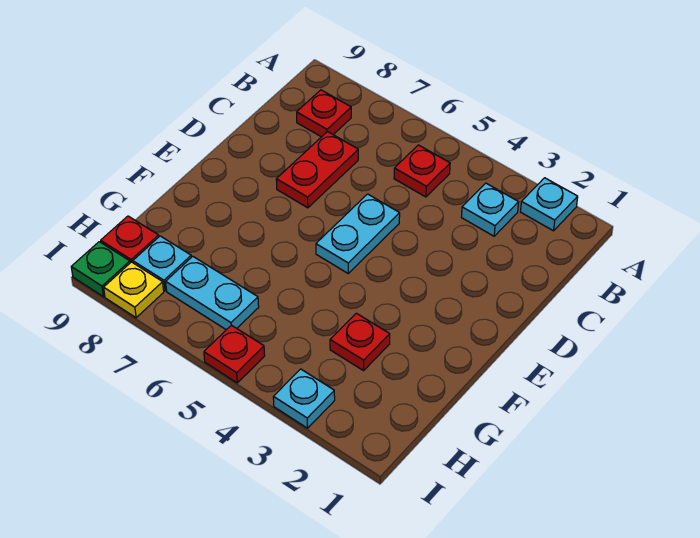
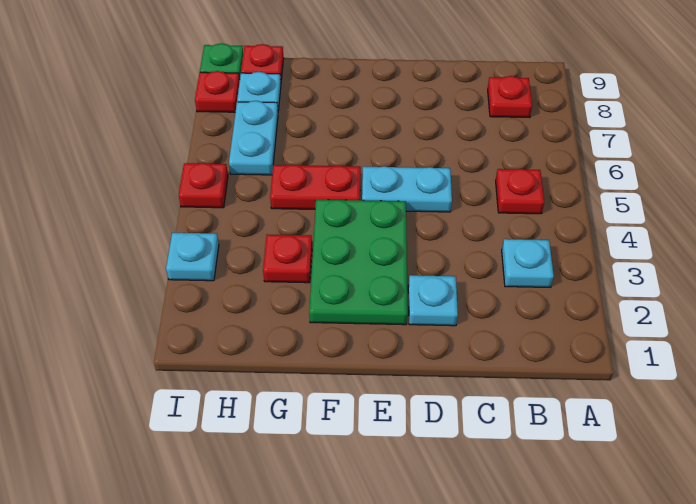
cyan plate A2 level 1 -> cyan plate D2 level 1
red plate C7:D7 level 1 -> red plate F5:G5 level 1
none -> green plate E2:F4 level 1
yellow plate I8 level 1 -> red plate I8 level 1

